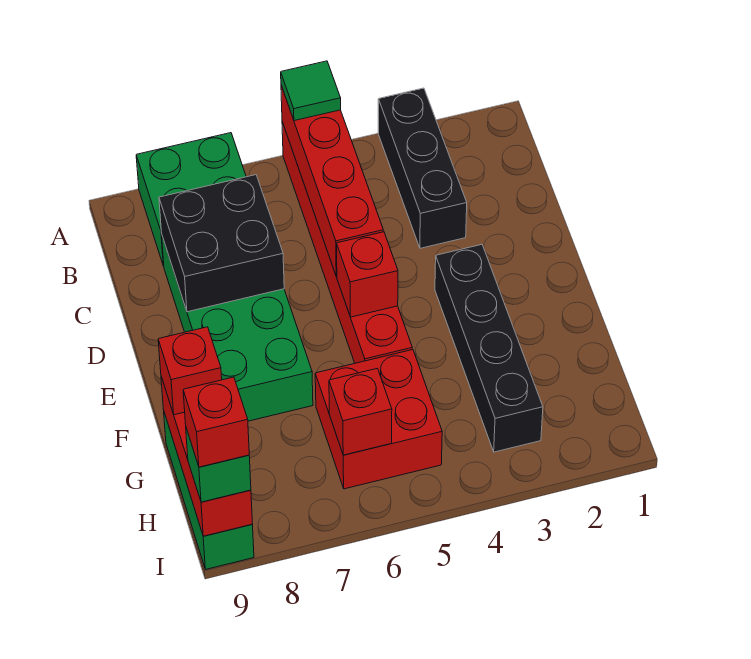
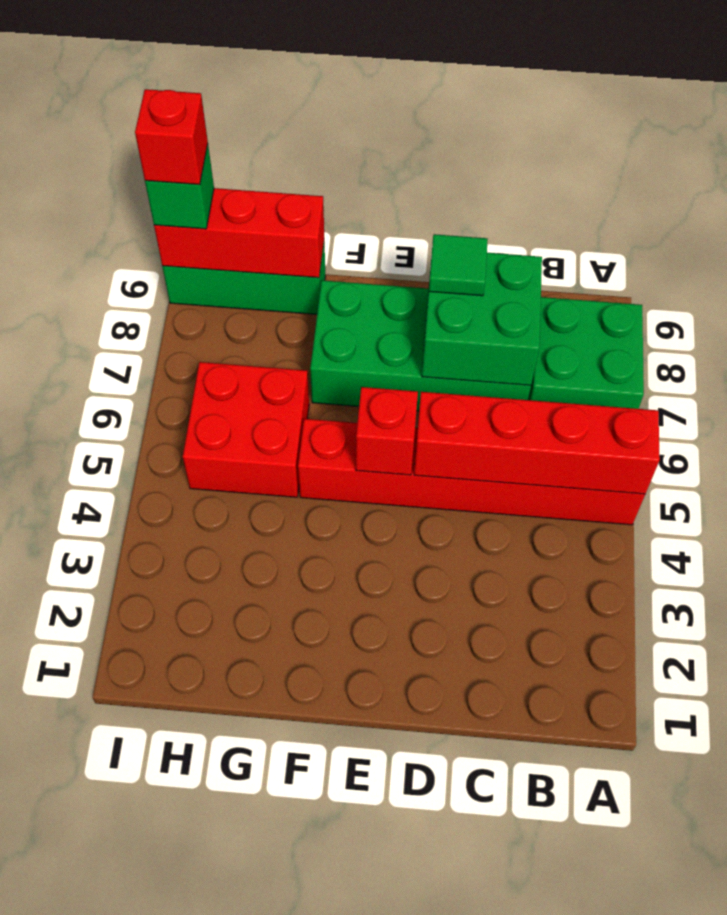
black brick A3:C3 level 1 -> none
green tile A5 level 3 -> green tile D8 level 3
black brick C7:D8 level 2 -> green brick C7:D8 level 2
black brick E3:H3 level 1 -> none
red brick G9 level 3 -> none
red brick H6 level 2 -> none

